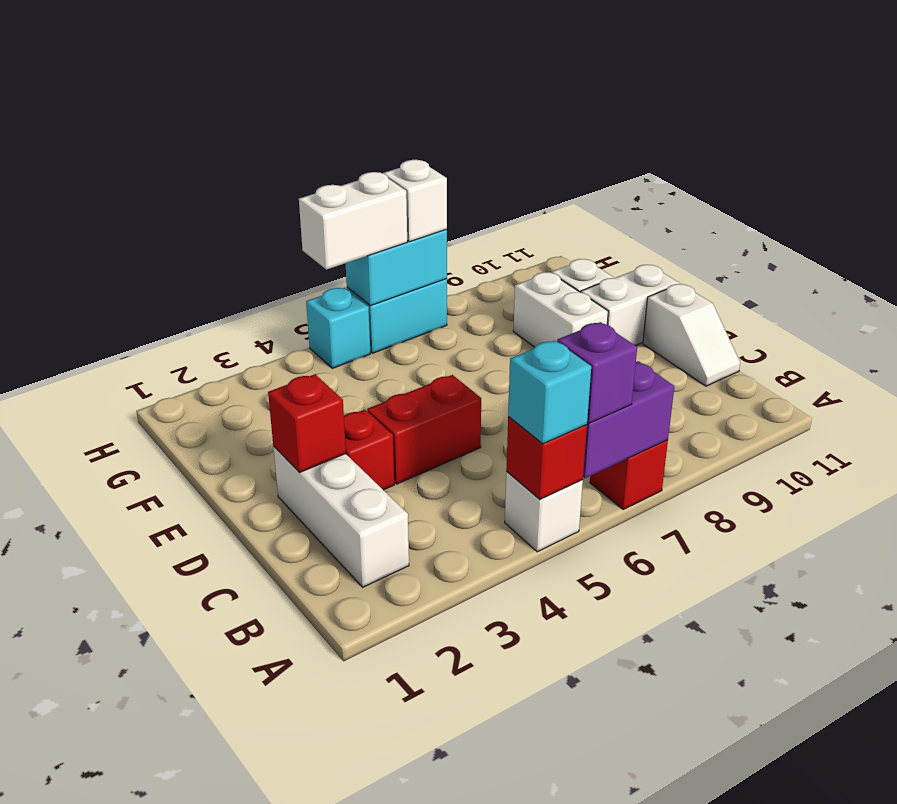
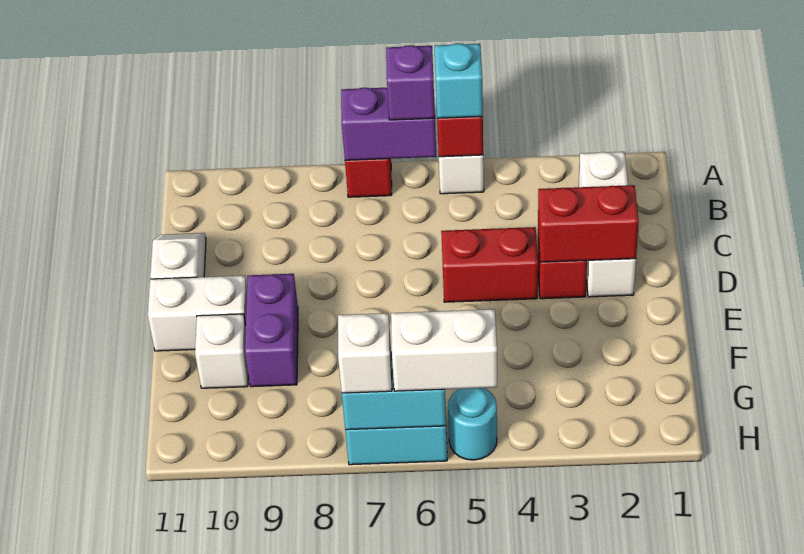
red brick D2 level 2 -> red brick D2:D3 level 2
white brick E9:F9 level 1 -> purple brick E9:F9 level 1
cyan brick H5 level 1 -> cyan round brick H5 level 1

